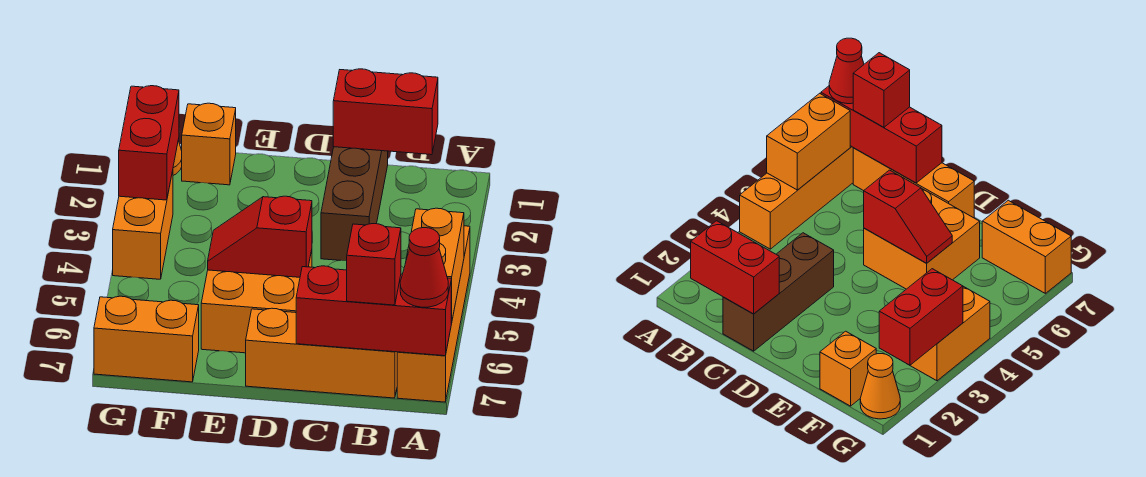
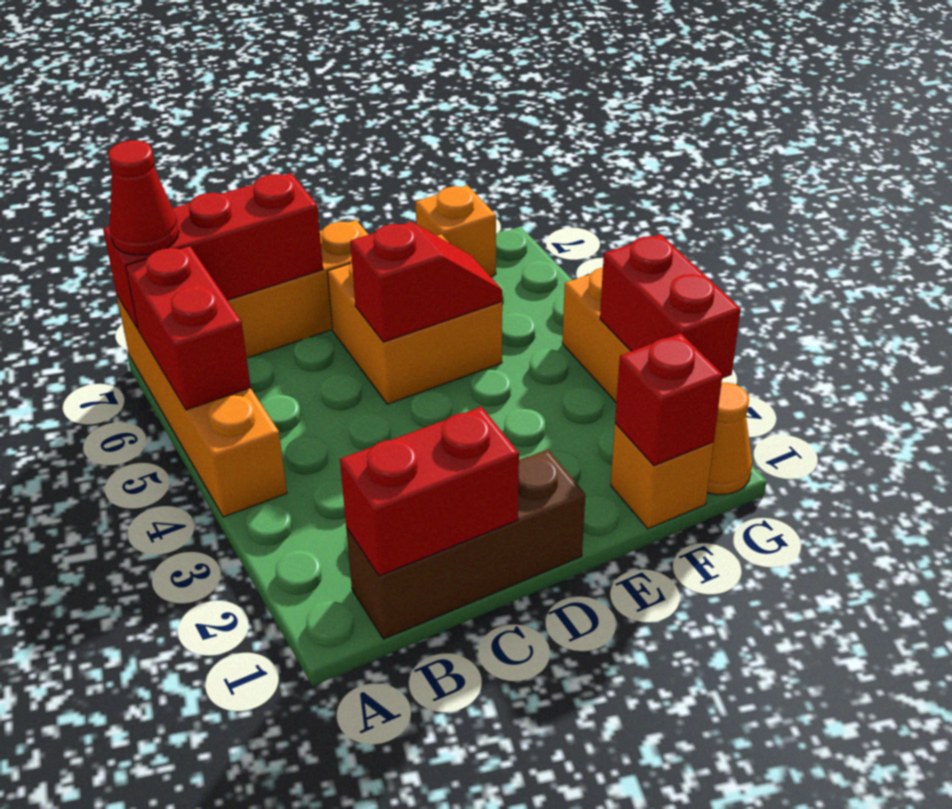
orange brick A5:A6 level 2 -> red brick A5:A6 level 2
red brick B7 level 3 -> red brick F1 level 2
brown brick C1:C3 level 1 -> brown brick B1:D1 level 1
orange brick F7:G7 level 1 -> orange brick F7 level 1

